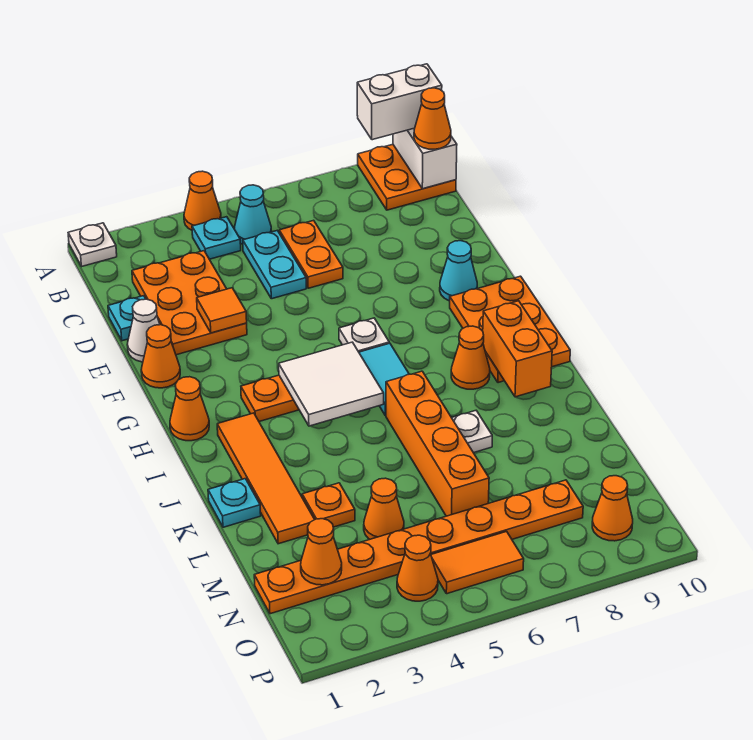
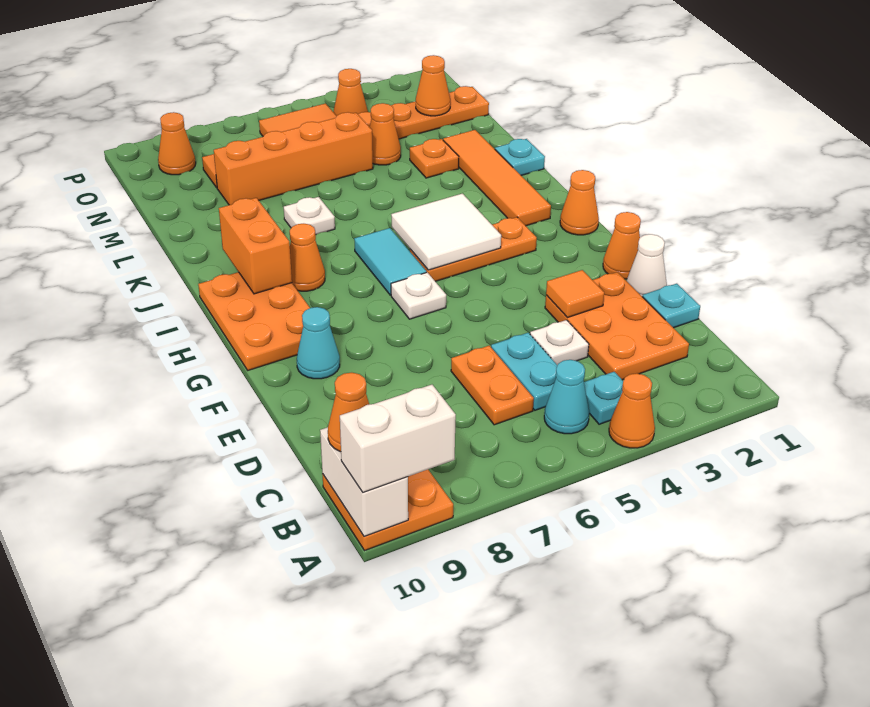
white plate A1 level 1 -> white plate D4 level 1
orange brick J6:M6 level 1 -> orange brick M5:M8 level 1

